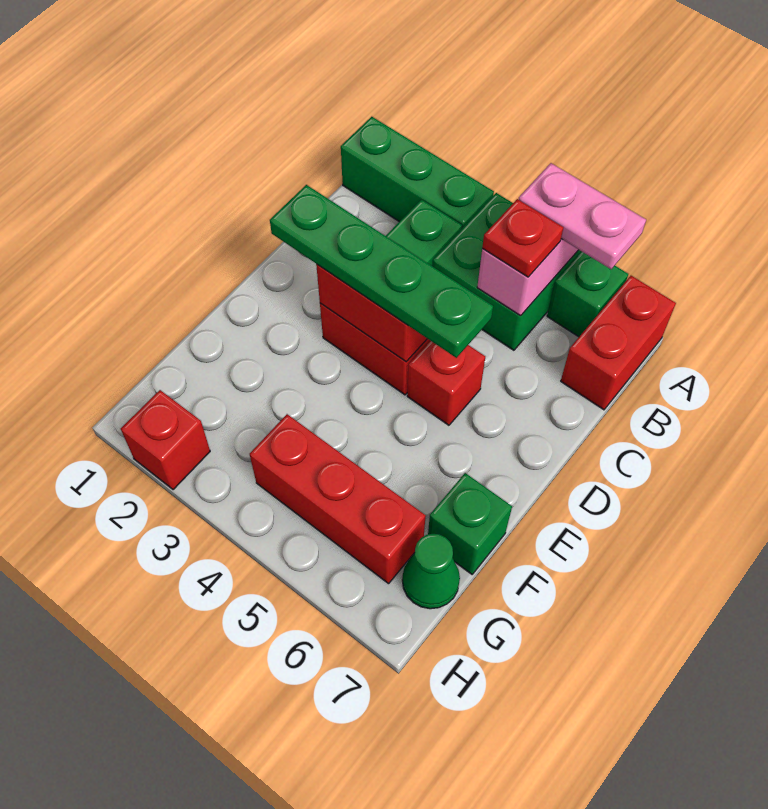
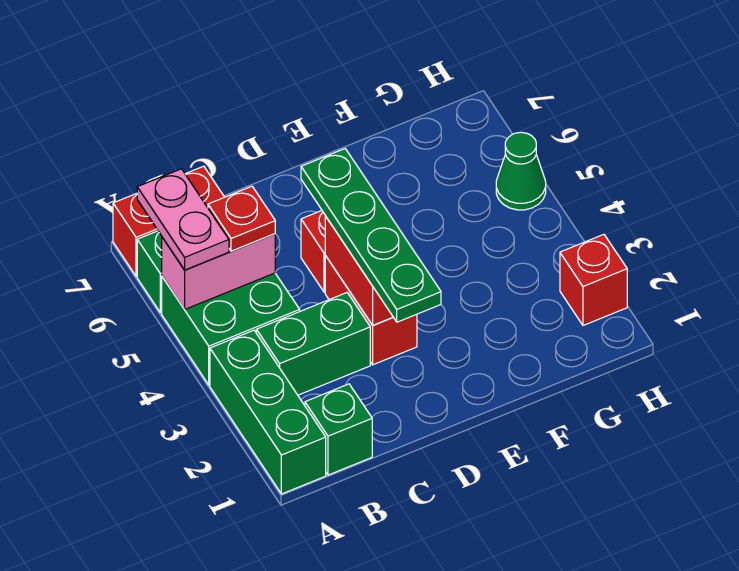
green brick F7 level 1 -> green brick B1 level 1
red brick G4:G6 level 1 -> none
green cone G7 level 1 -> green cone H5 level 1

